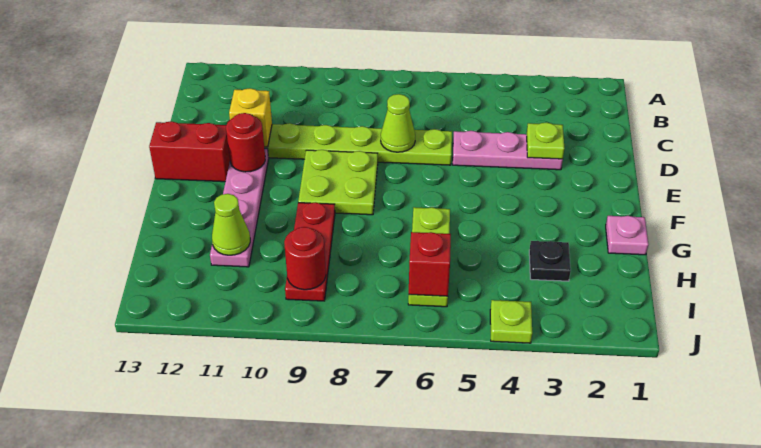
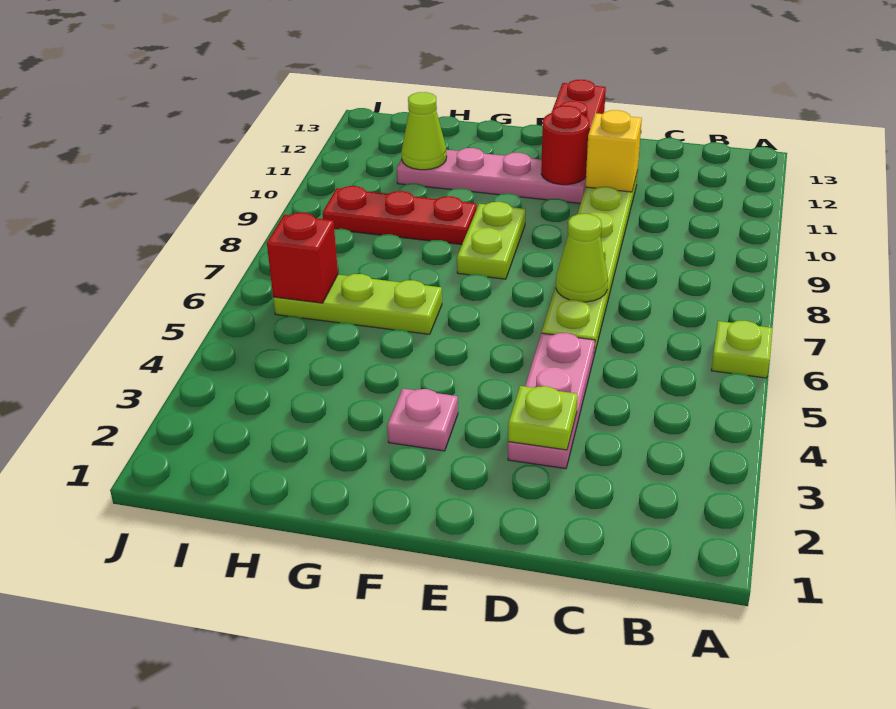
lime plate E8:F9 level 1 -> lime plate F8:F9 level 1
pink plate G1 level 1 -> pink plate F3 level 1
black plate H3 level 1 -> none
red round brick I9 level 2 -> none
lime plate J4 level 1 -> lime plate A6 level 1

